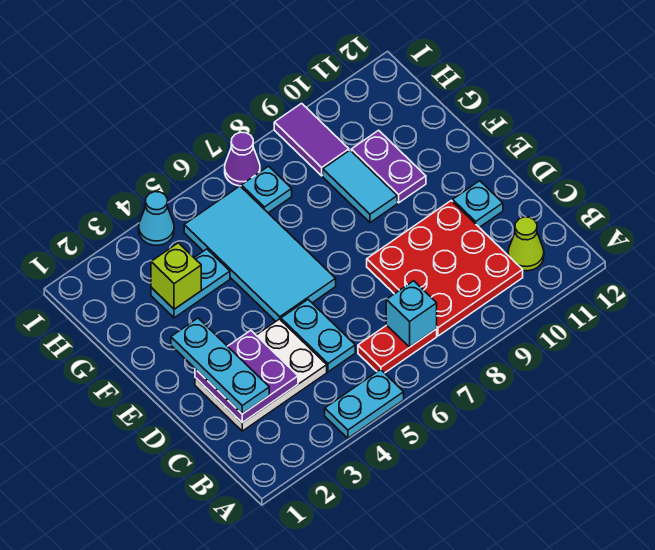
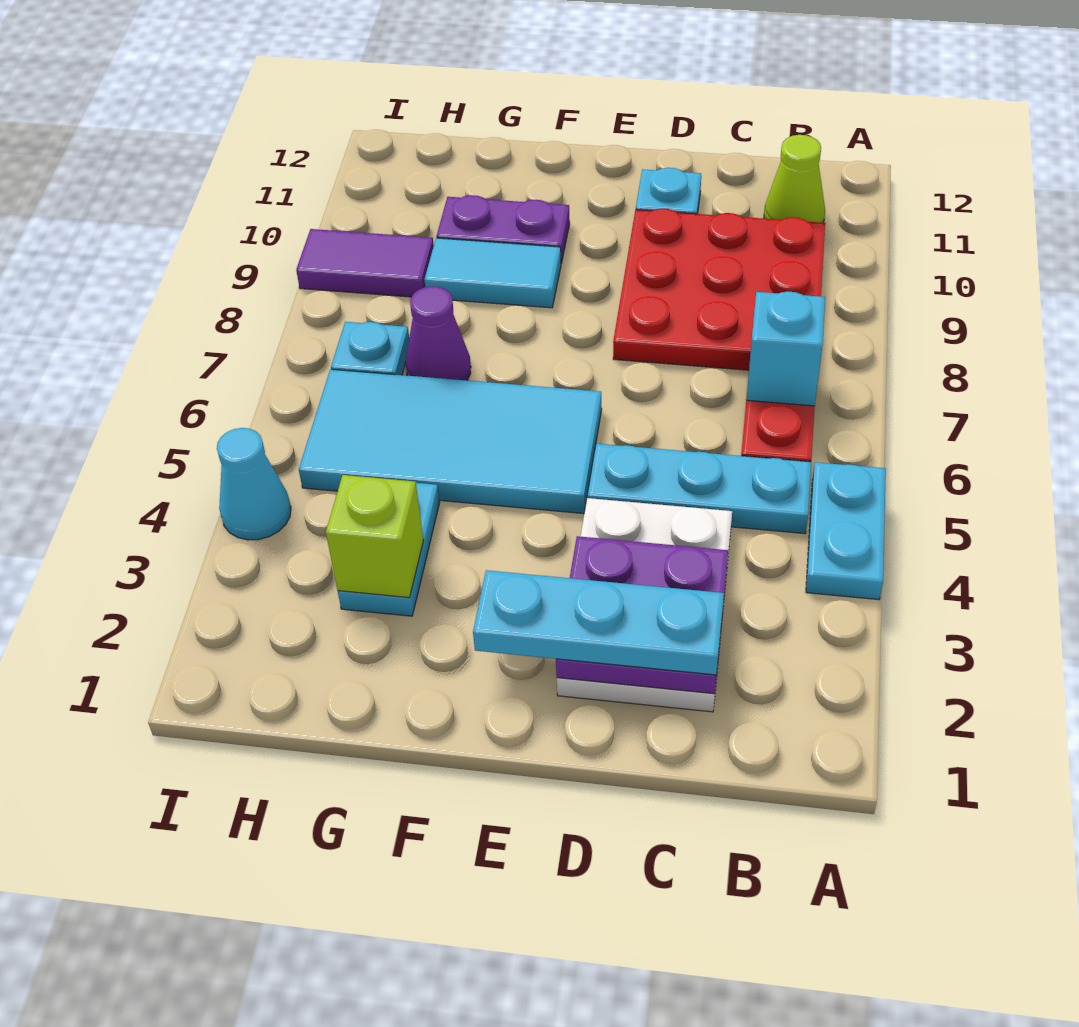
cyan plate C5:D5 level 1 -> cyan plate B5:D5 level 1
purple cone I7 level 1 -> purple cone G7 level 1

